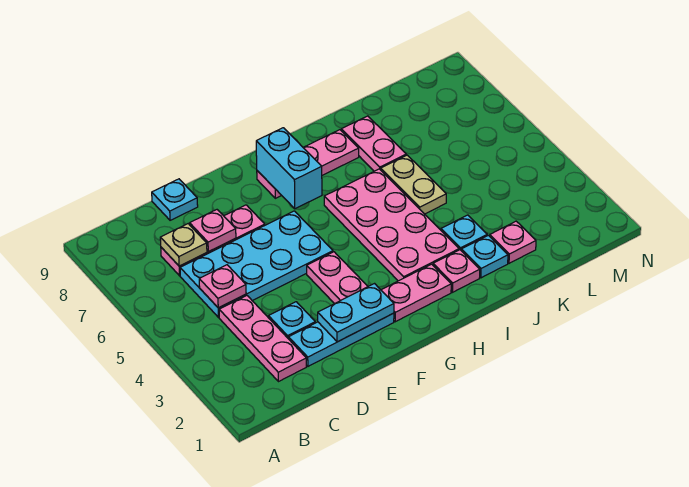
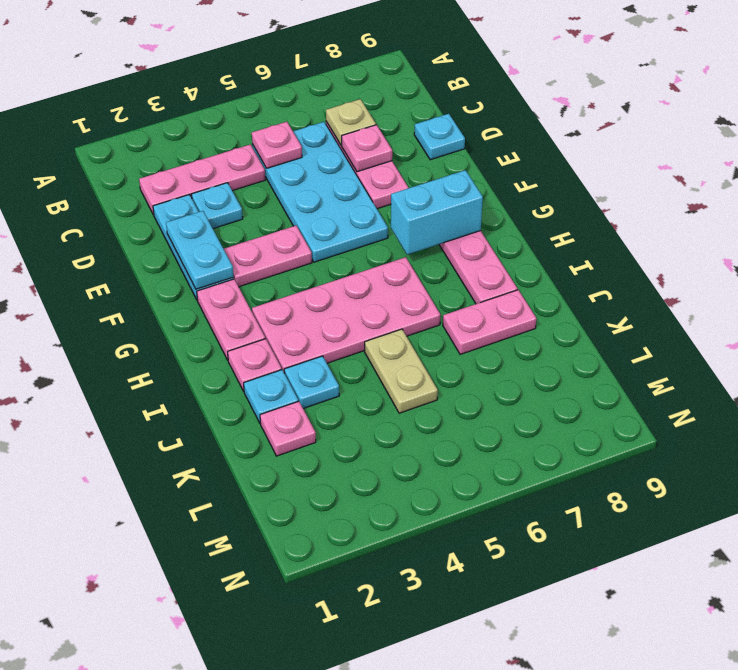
tan plate J5:J6 level 1 -> tan plate J5:K5 level 1

